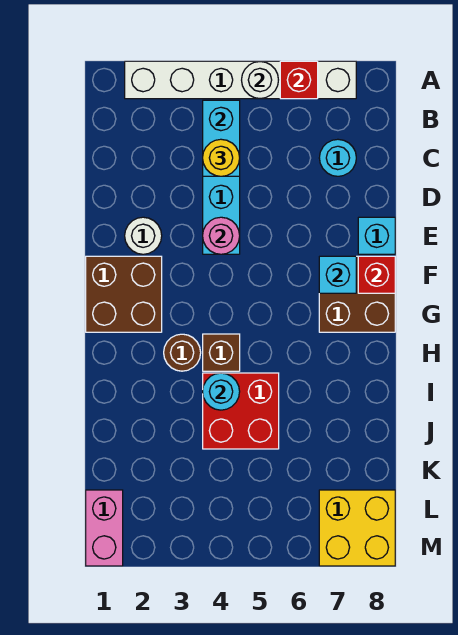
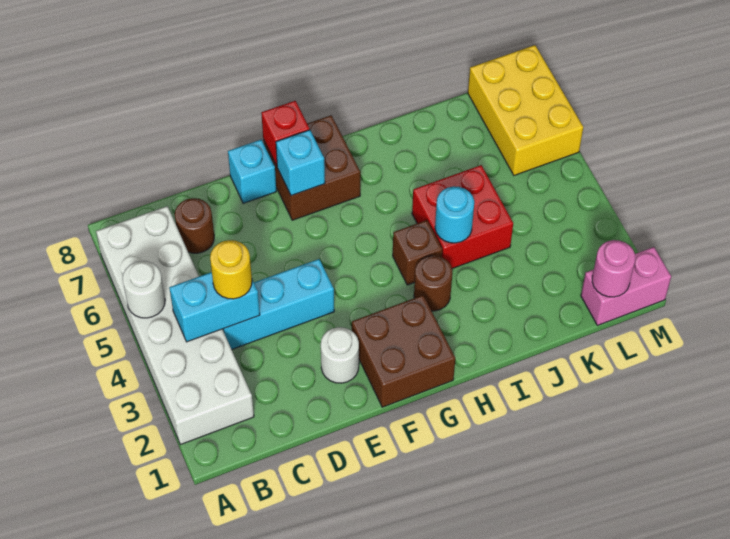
white brick A2:A7 level 1 -> white brick A2:B7 level 1
red brick A6 level 2 -> none
cyan round brick C7 level 1 -> brown round brick C7 level 1
pink round brick E4 level 2 -> pink round brick L1 level 2
yellow brick L7:M8 level 1 -> yellow brick L6:M8 level 1

